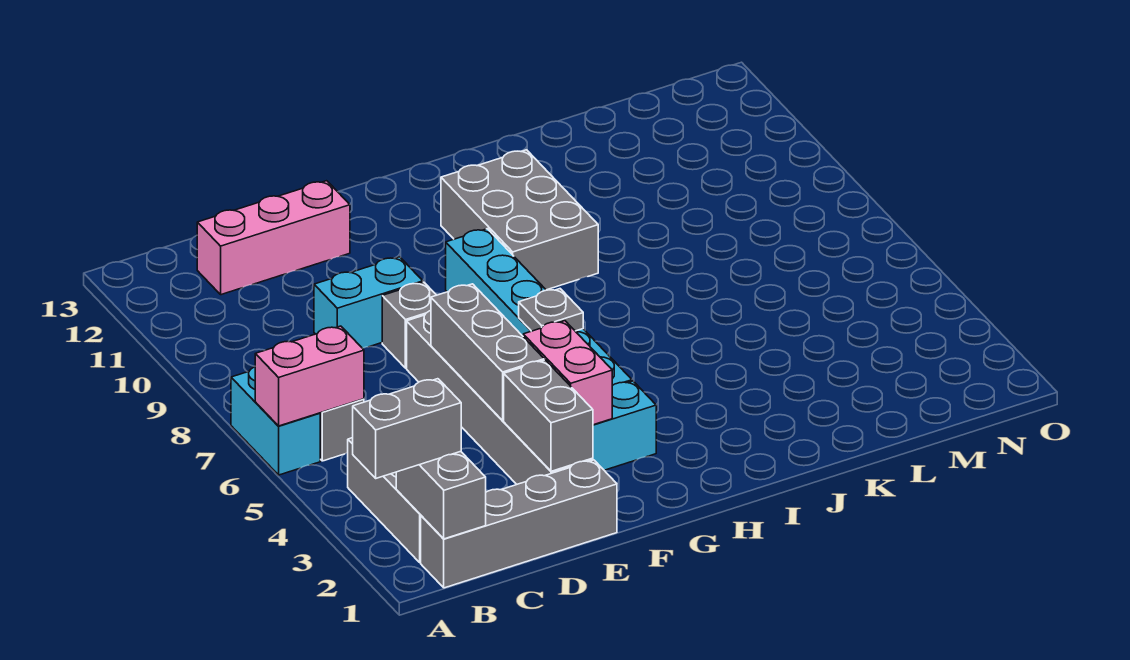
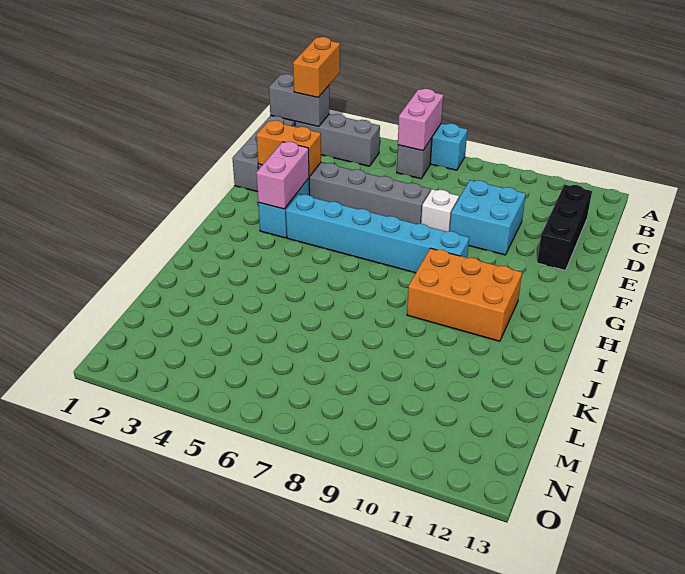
grey brick A2:B2 level 3 -> orange brick A2:B2 level 3
pink brick C12:E12 level 1 -> black brick C12:E12 level 1
cyan brick D9:E9 level 1 -> cyan brick D9:E10 level 1
grey brick E2:E3 level 2 -> orange brick E2:E3 level 2
grey brick E4:E6 level 2 -> none
grey brick E8 level 1 -> white brick E8 level 1
pink brick F3:F4 level 2 -> pink brick F3:G3 level 2
grey plate G6 level 2 -> none
grey brick H9:I11 level 1 -> orange brick H9:I11 level 1

